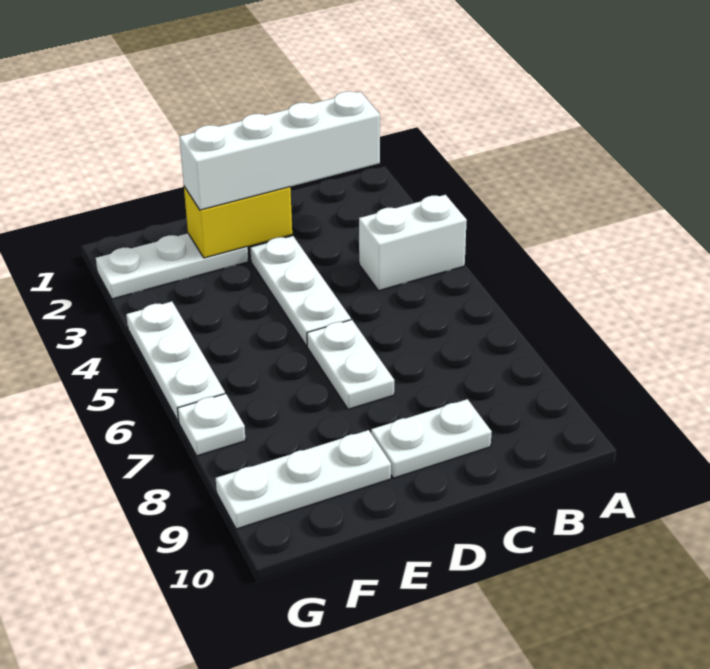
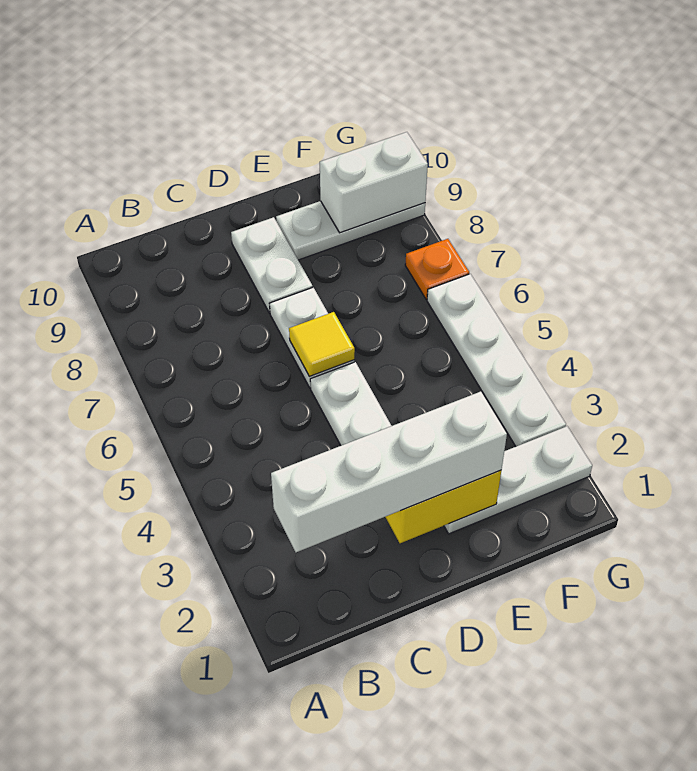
white brick A4:B4 level 1 -> white brick F9:G9 level 2
white plate C9:D9 level 1 -> white plate D8:D9 level 1
none -> yellow tile D6 level 2
white plate G4:G6 level 1 -> white plate G3:G6 level 1
white plate G7 level 1 -> orange plate G7 level 1

